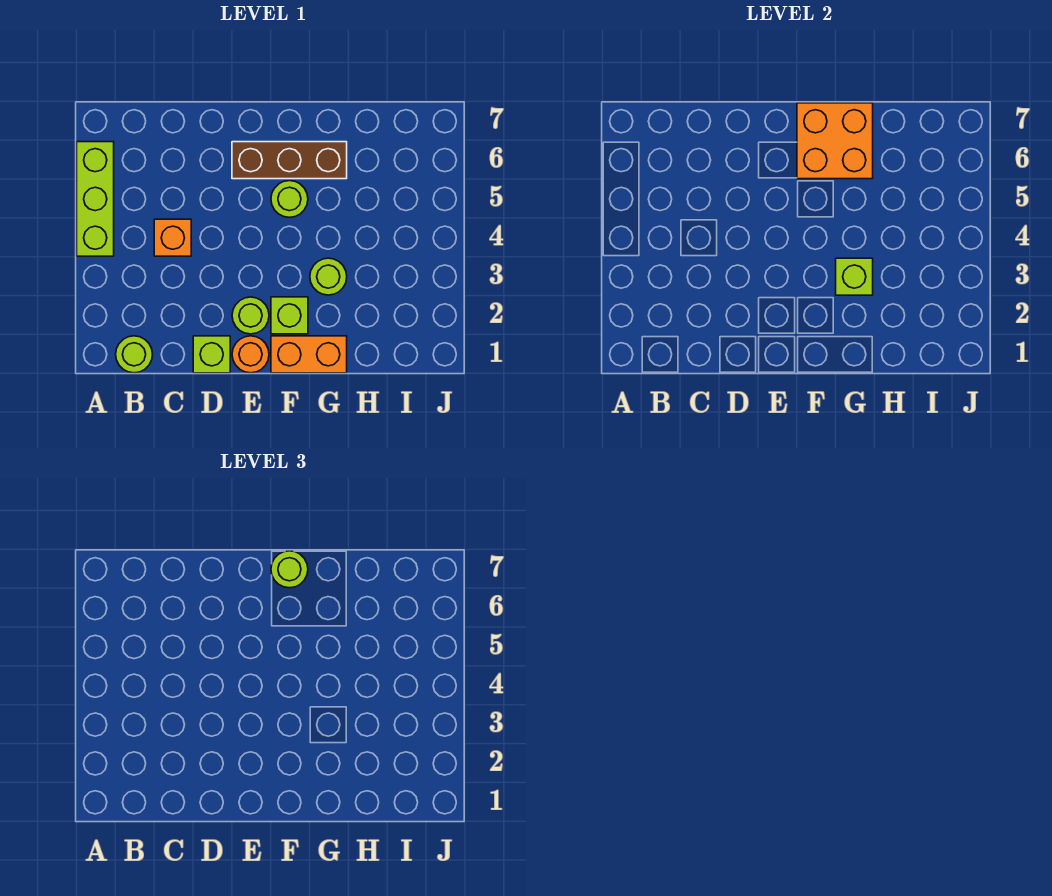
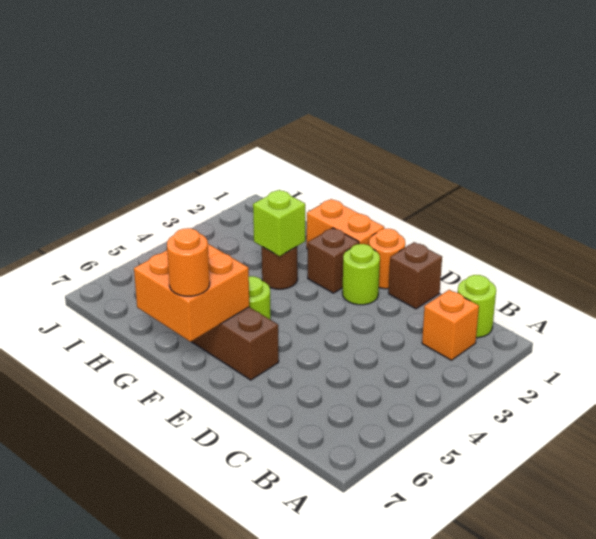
lime brick A4:A6 level 1 -> none
orange brick C4 level 1 -> orange brick B2 level 1
lime brick D1 level 1 -> brown brick D1 level 1
lime brick F2 level 1 -> brown brick F2 level 1
lime round brick F7 level 3 -> orange round brick F7 level 3
lime round brick G3 level 1 -> brown round brick G3 level 1

